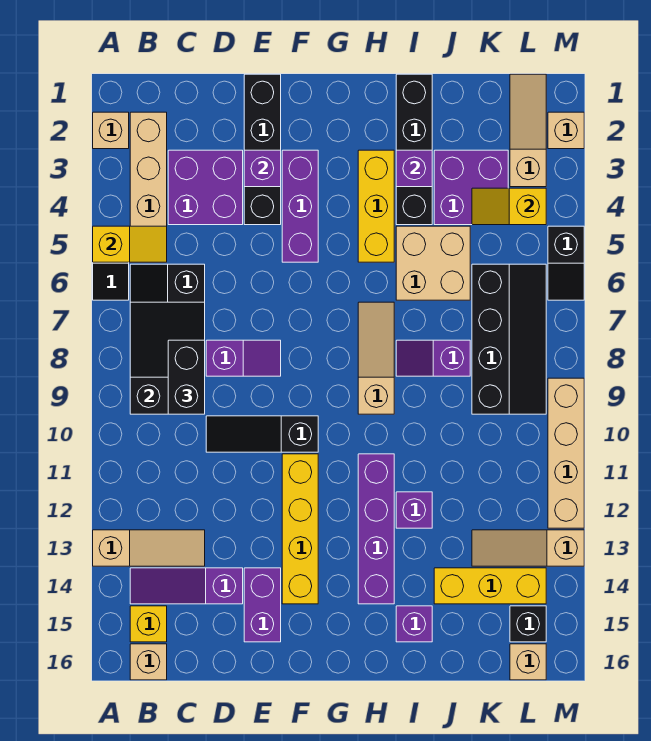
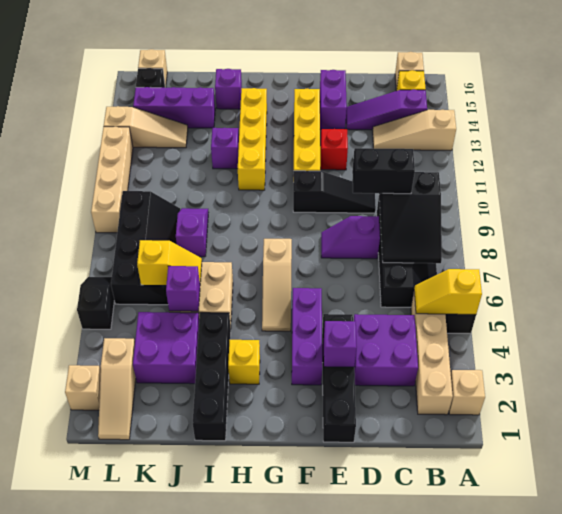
purple slope B14:D14 level 1 top D -> purple slope B14:D14 level 1 top B
black brick C8:C9 level 3 -> black brick C9:D9 level 3
none -> red brick E12 level 1
yellow brick H3:H5 level 1 -> yellow brick H3 level 1
tan slope H7:H9 level 1 top 9 -> tan slope G5:G7 level 1 top 7
purple brick H11:H14 level 1 -> yellow brick H11:H14 level 1
purple brick I3 level 2 -> purple brick J5 level 2
purple slope I8:J8 level 1 top J -> purple slope J8:J9 level 1 top 8
yellow brick J14:L14 level 1 -> purple brick J14:L14 level 1
yellow slope K4:L4 level 2 top L -> yellow slope J6:K6 level 2 top K
black slope K6:L9 level 1 top K -> black slope K6:L9 level 1 top L

